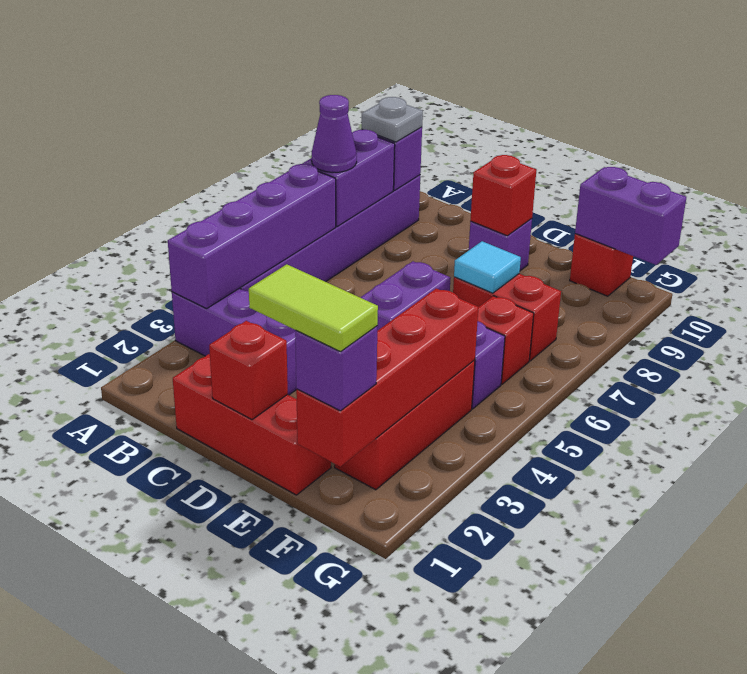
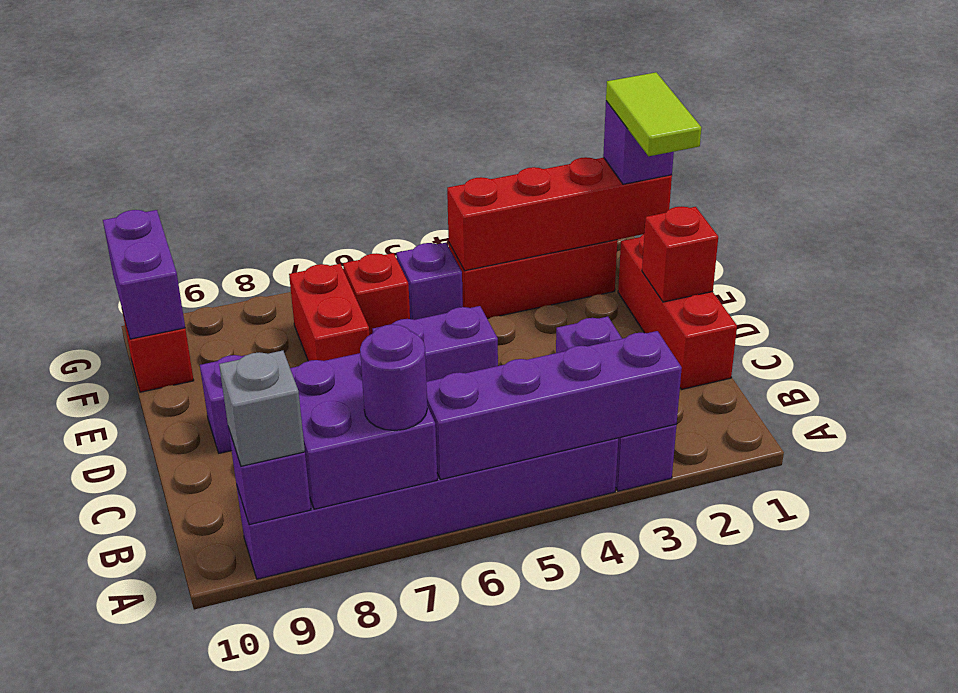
purple brick A7:A8 level 2 -> purple brick A7:B8 level 2
purple cone A7 level 3 -> purple round brick A7 level 3
grey plate A9 level 3 -> grey brick A9 level 3
red brick D9 level 2 -> none
cyan tile E7 level 2 -> none

